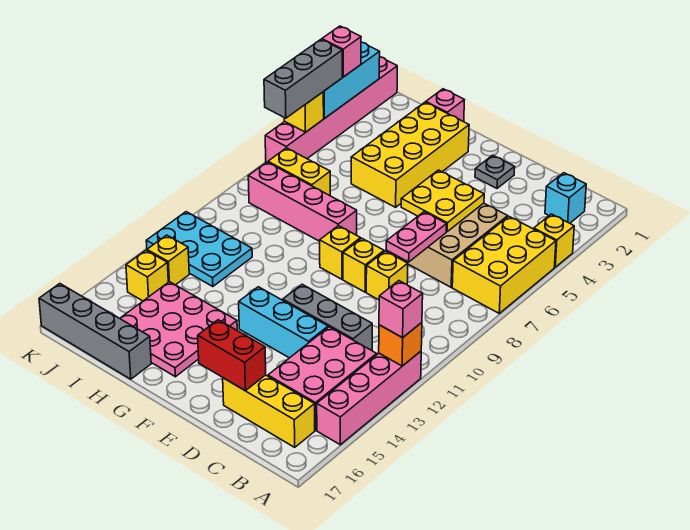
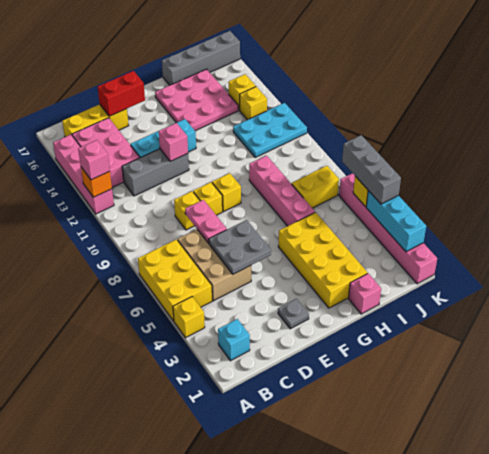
yellow plate D5:E6 level 2 -> grey plate D5:E6 level 2
pink brick G8:J8 level 1 -> pink brick H6:H9 level 1
pink brick K3 level 3 -> pink brick E12 level 2

